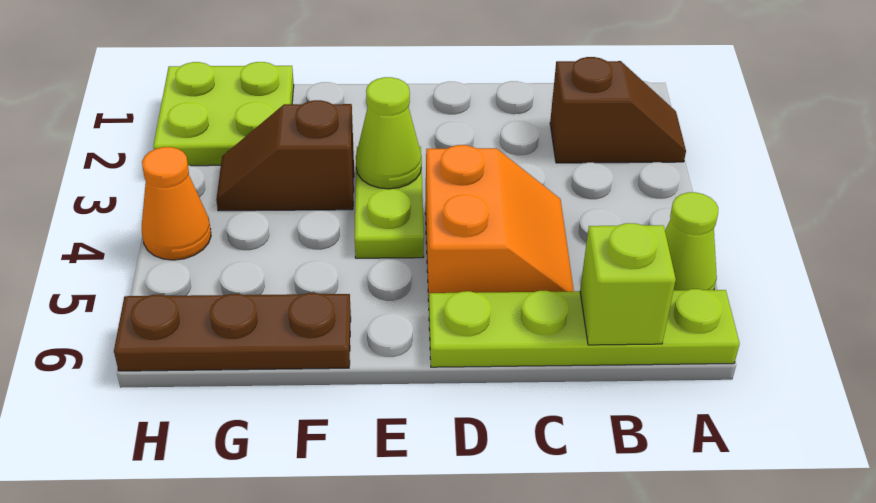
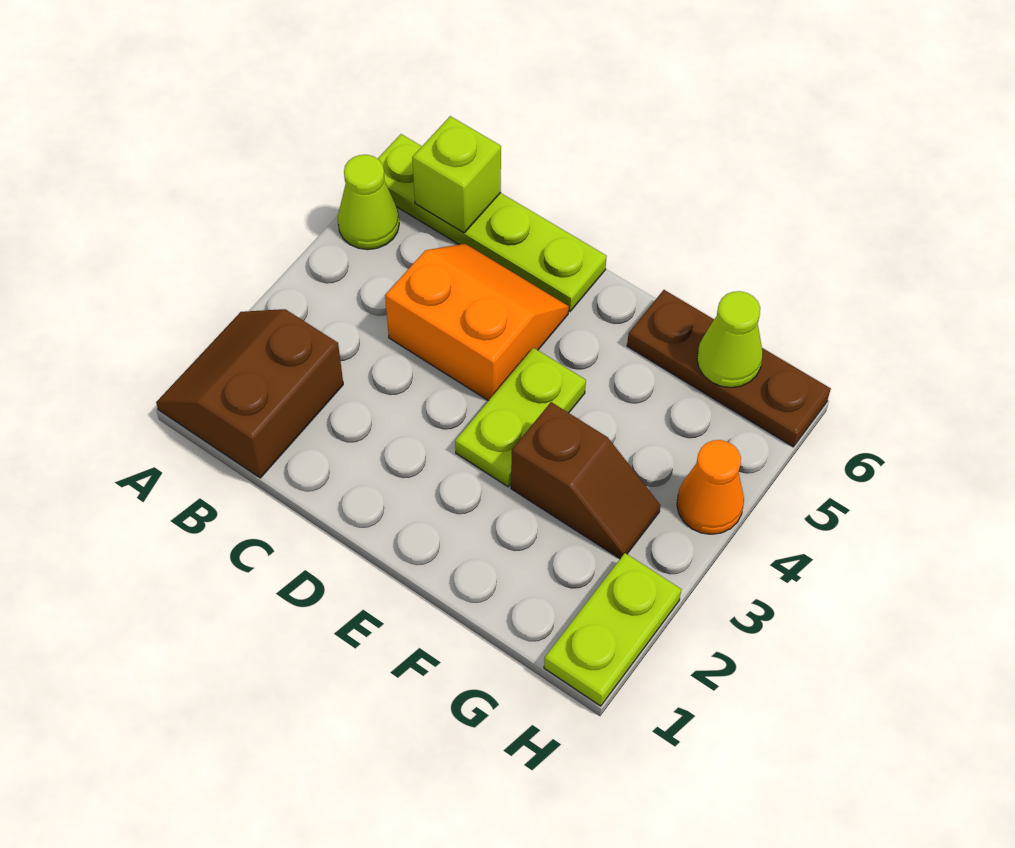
brown slope A2:B2 level 1 top B -> brown slope A1:B2 level 1 top B
orange slope C4:D5 level 1 top D -> orange slope C4:D5 level 1 top 4
lime cone E3 level 2 -> lime cone G6 level 2
lime plate G1:H2 level 1 -> lime plate H1:H2 level 1

